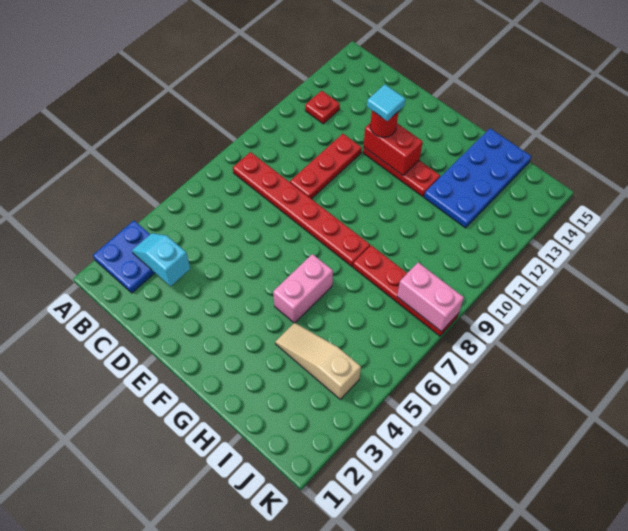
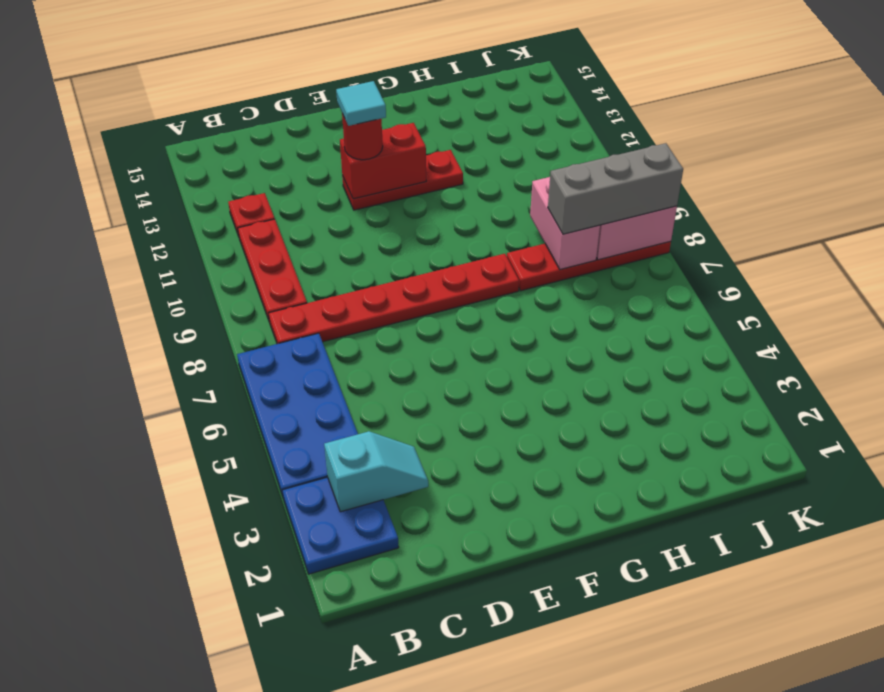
cyan slope B3:C3 level 2 top C -> cyan slope B3:C3 level 2 top B
red plate D9:D11 level 1 -> red plate B9:B11 level 1
pink brick G5:G6 level 1 -> pink brick I8:I9 level 2
tan slope H4:J4 level 1 top J -> none
blue plate H12:I15 level 1 -> blue plate A4:B7 level 1
none -> grey brick I8:K8 level 3

